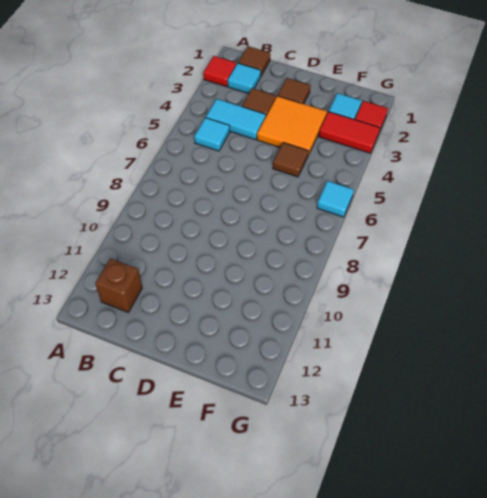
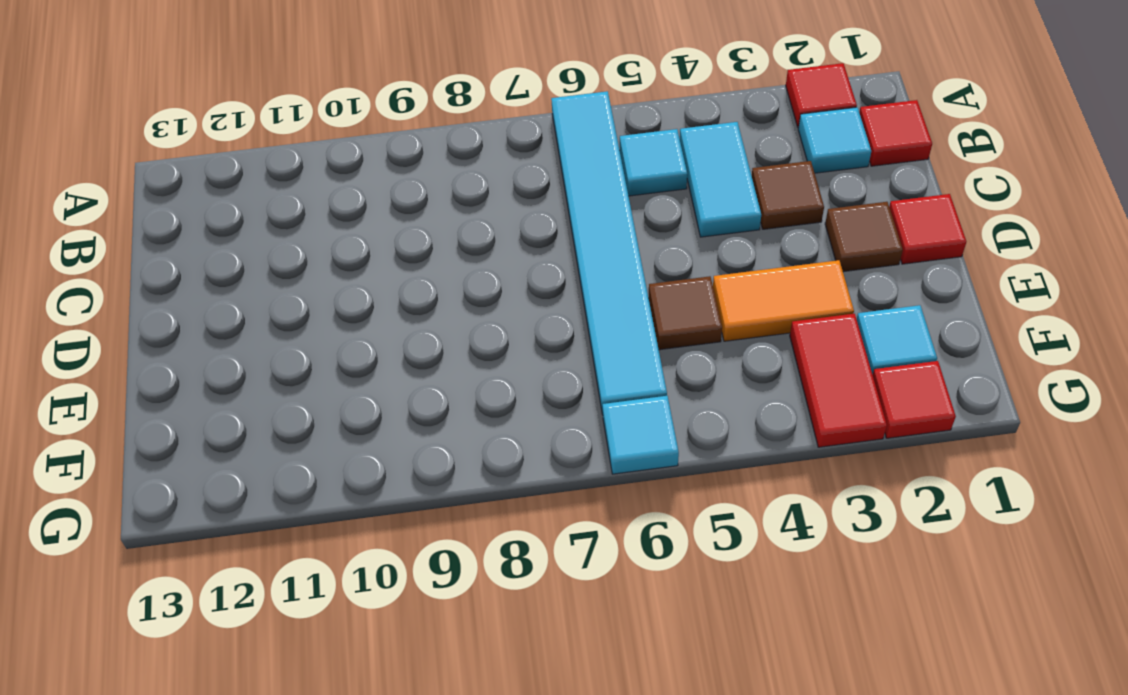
none -> cyan tile A6:F6 level 1
brown tile B1 level 1 -> red tile B1 level 1
brown brick B12 level 1 -> none
none -> red tile D1 level 1
orange tile D3:E4 level 1 -> orange tile E3:E4 level 1

